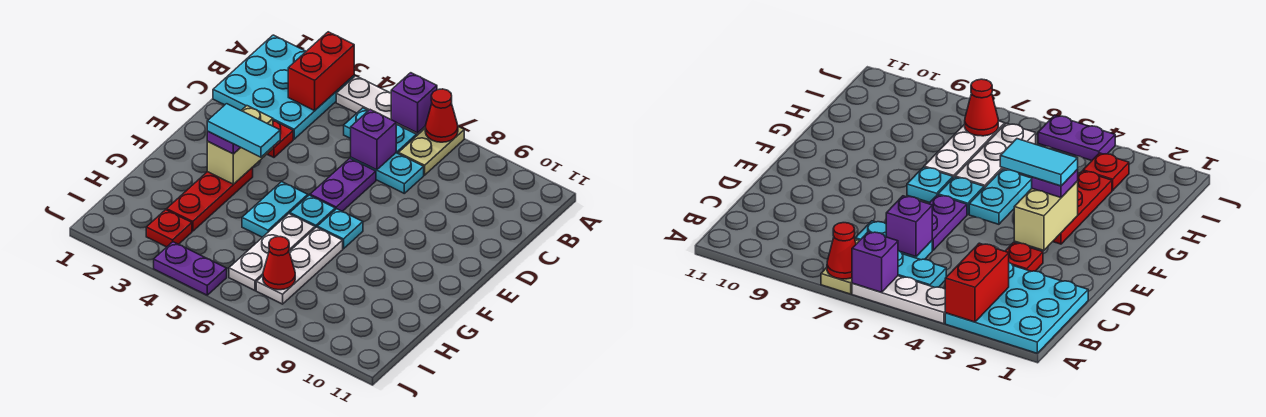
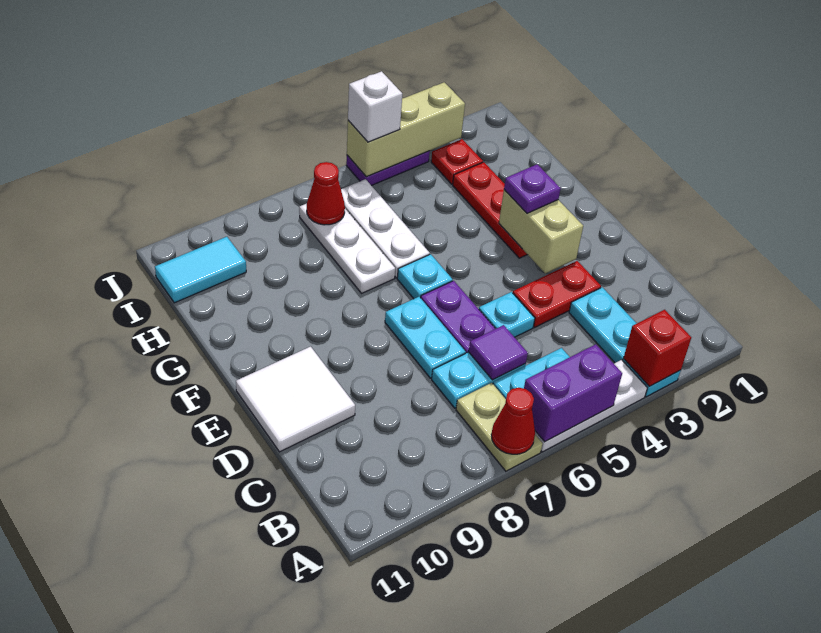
cyan plate A1:C3 level 1 -> cyan plate A3:C3 level 1
red brick A3:B3 level 2 -> red brick A3 level 2
purple brick A6 level 2 -> purple brick A5:A6 level 2
purple brick C6 level 2 -> purple tile C6 level 2
red plate D3 level 1 -> red plate D3:D4 level 1
none -> white tile D10:E11 level 1
cyan tile F3:F4 level 4 -> cyan tile I10:I11 level 1
cyan plate F5:G5 level 1 -> cyan plate D7:E7 level 1
cyan plate F7 level 1 -> cyan plate D5 level 1
none -> tan brick J3:J5 level 2
none -> white brick J5 level 3

